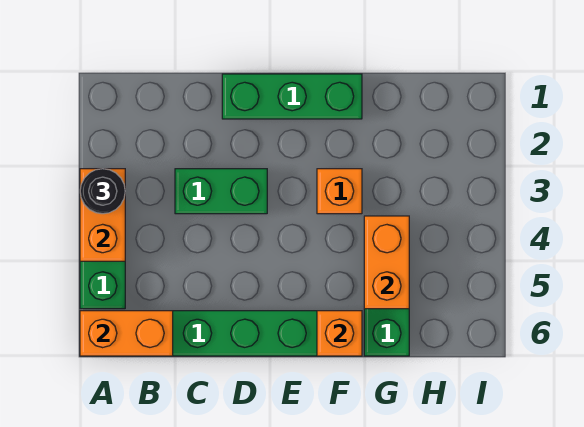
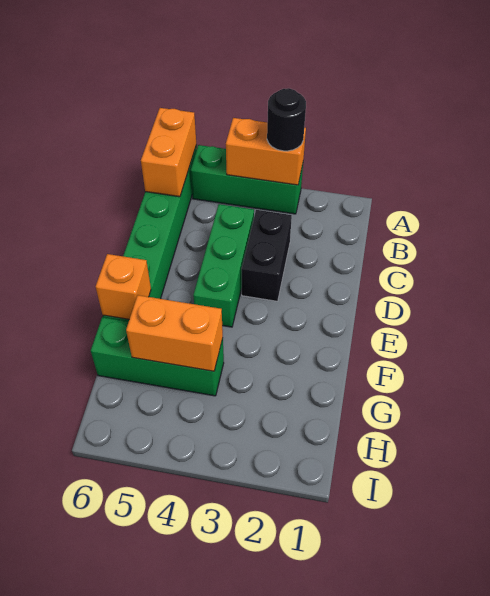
green brick C3:D3 level 1 -> black brick C3:D3 level 1
green brick D1:F1 level 1 -> green brick C4:E4 level 1
orange brick F3 level 1 -> none

